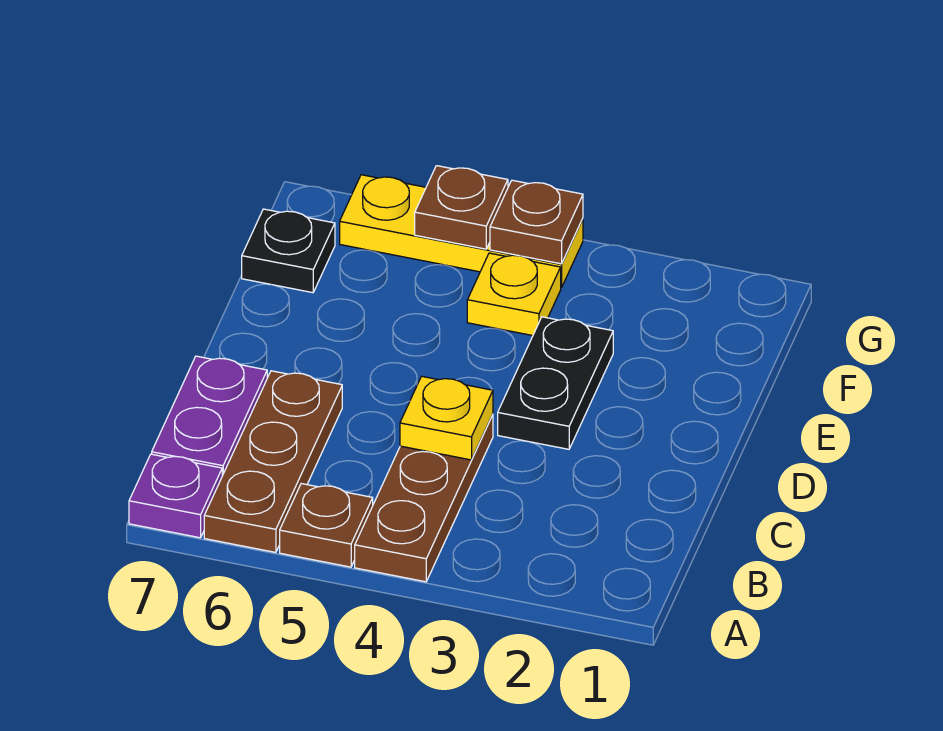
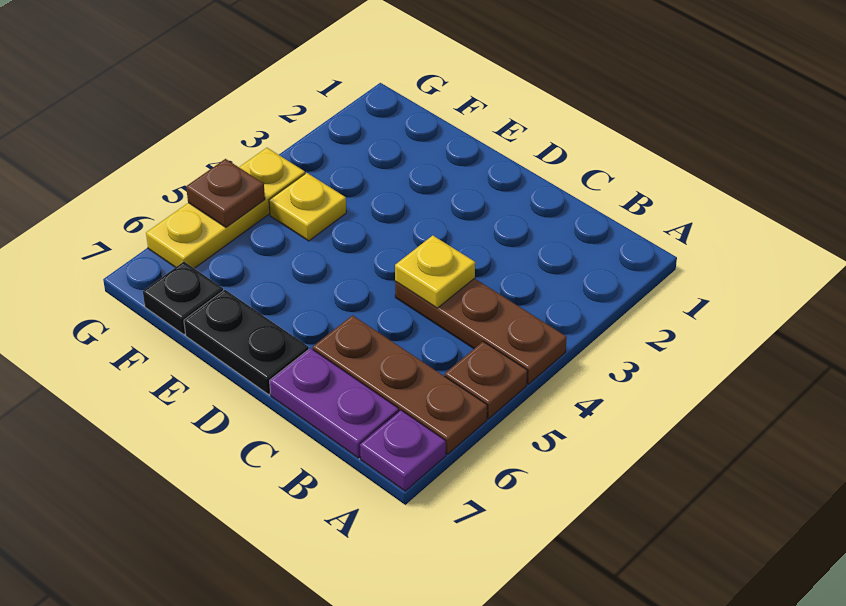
black plate D3:E3 level 1 -> black plate D7:E7 level 1
brown plate G4 level 2 -> none

